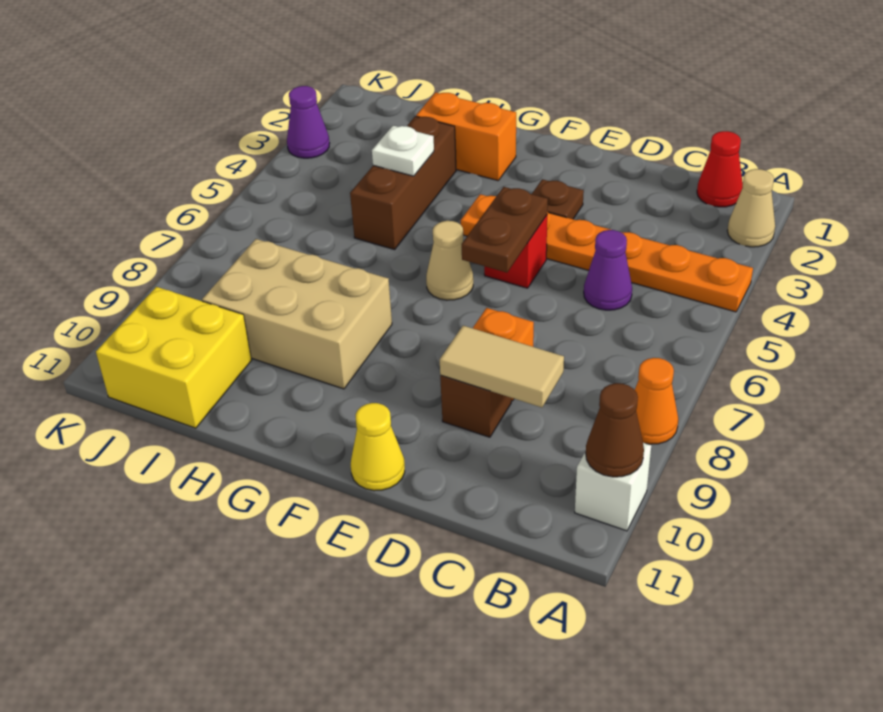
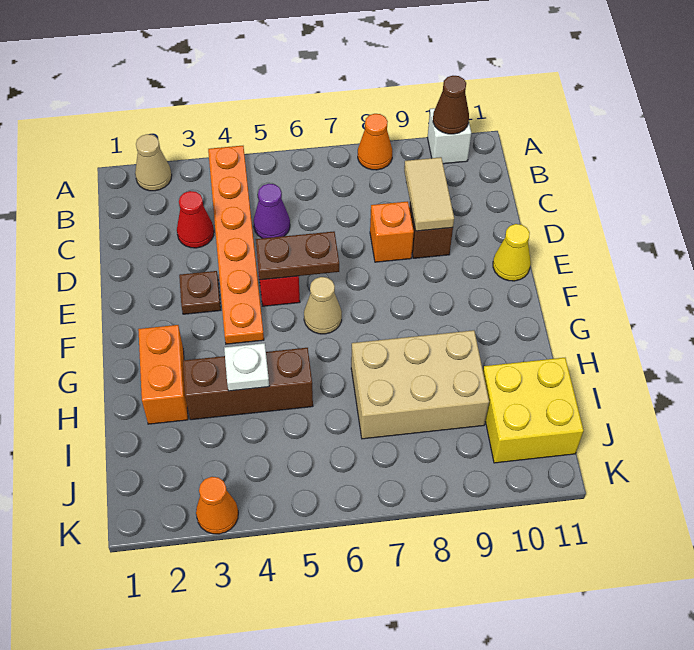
red cone B1 level 1 -> red cone C3 level 1
tan brick G8:I9 level 1 -> tan brick H7:I9 level 1
purple cone K3 level 1 -> orange cone K3 level 1

